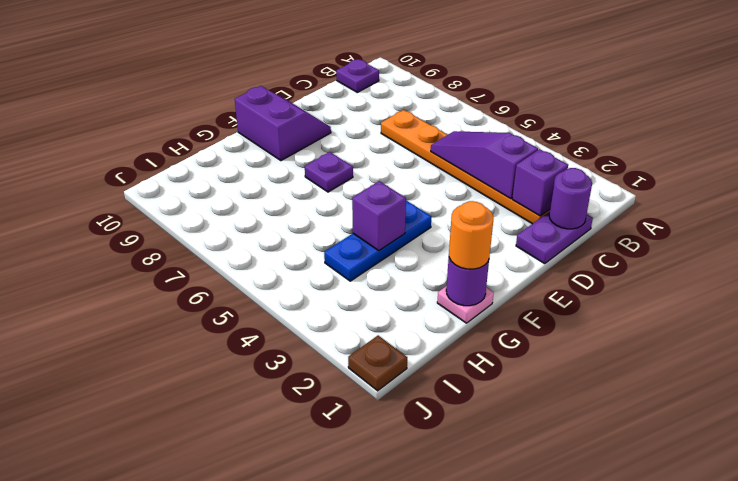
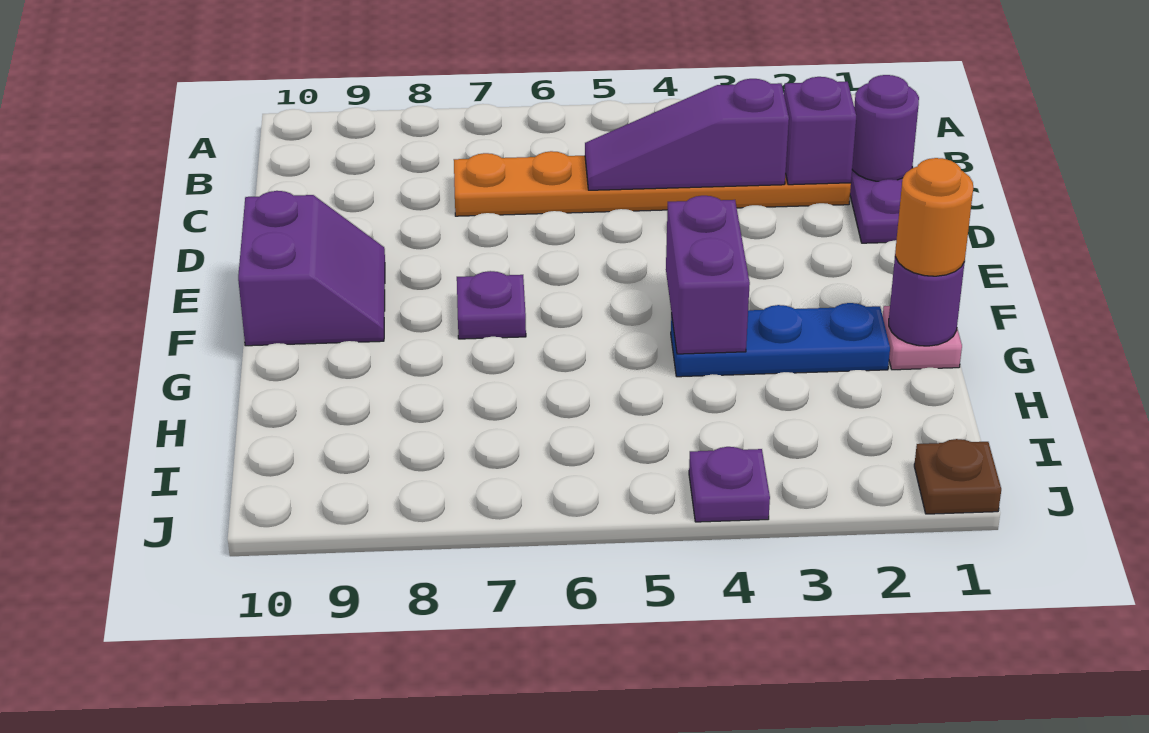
purple plate B10 level 1 -> purple plate J4 level 1
purple slope E9:F10 level 1 top F -> purple slope E9:F10 level 1 top 10
blue plate F4:H4 level 1 -> blue plate G2:G4 level 1
purple brick G4 level 2 -> purple brick F4:G4 level 2

